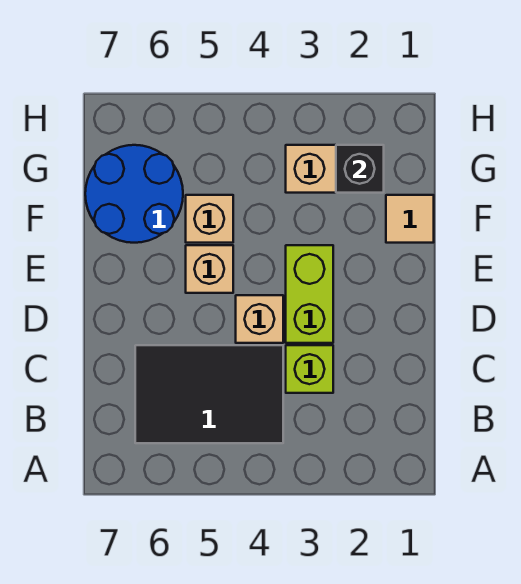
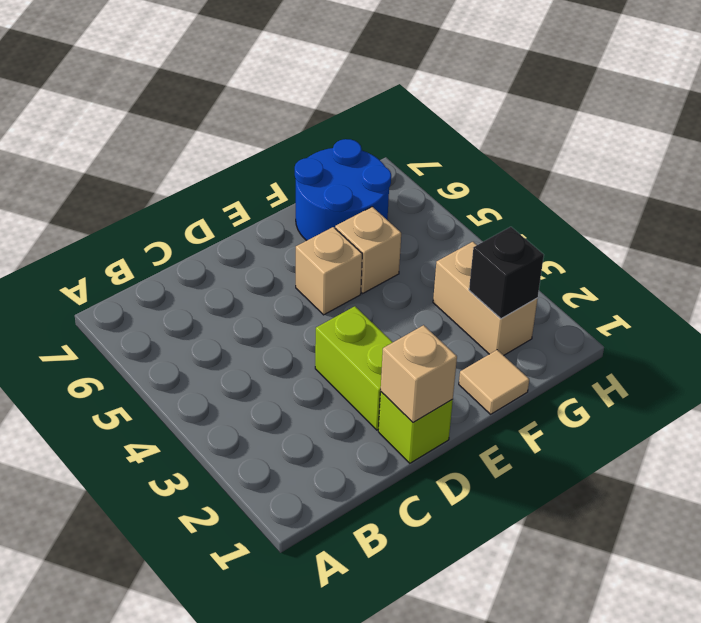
black tile B4:C6 level 1 -> none
lime brick C3 level 1 -> lime brick D1 level 1
lime brick D3:E3 level 1 -> lime brick D2:D3 level 1
tan brick D4 level 1 -> tan brick D1 level 2

